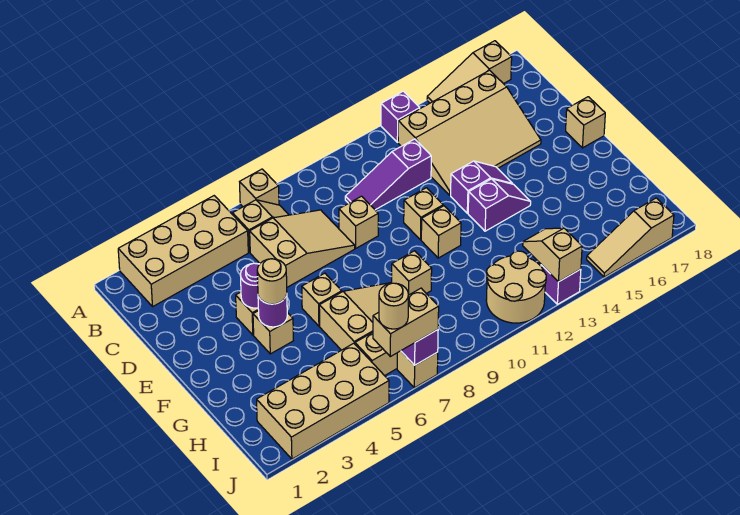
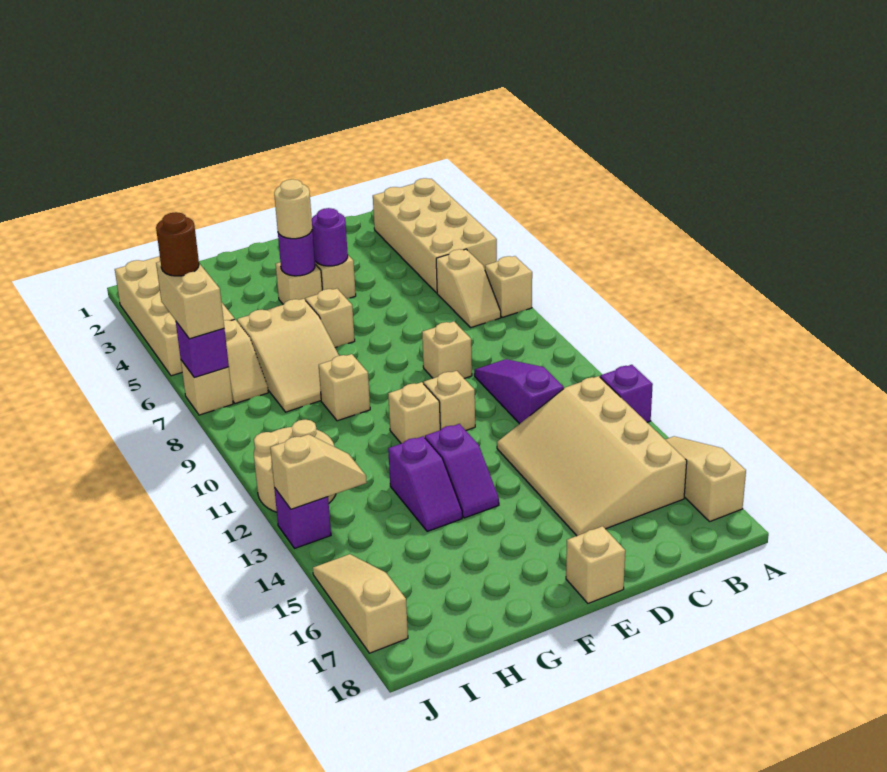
tan slope C6:D8 level 1 top 6 -> none
purple slope E13:E14 level 1 top 13 -> purple slope G13:G14 level 1 top 13
tan round brick J6 level 4 -> brown round brick J6 level 4

